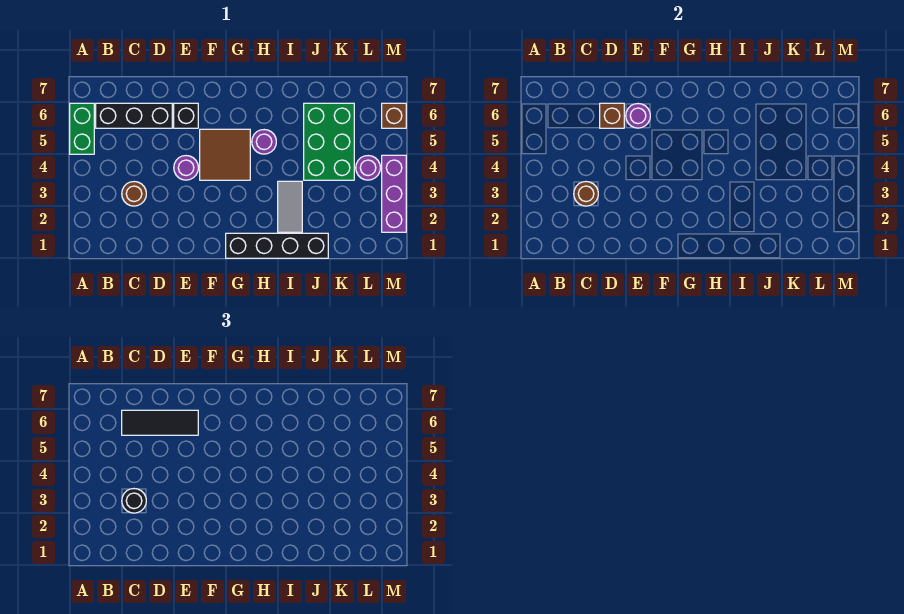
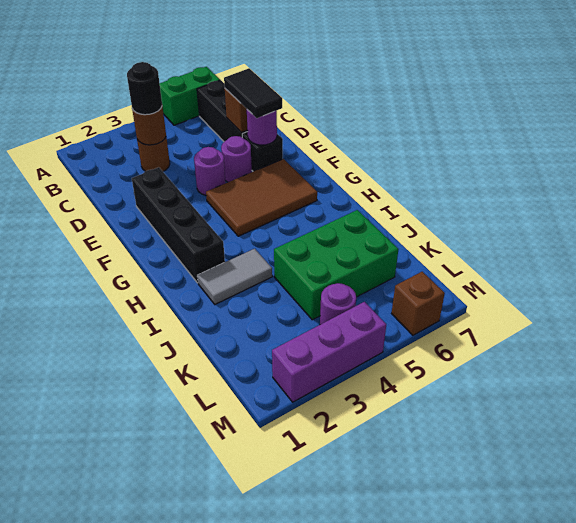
black tile C6:E6 level 3 -> black tile D6:E6 level 3
brown tile F4:G5 level 1 -> brown tile F4:G6 level 1
black brick G1:J1 level 1 -> black brick E2:H2 level 1
purple round brick H5 level 1 -> purple round brick E5 level 1

